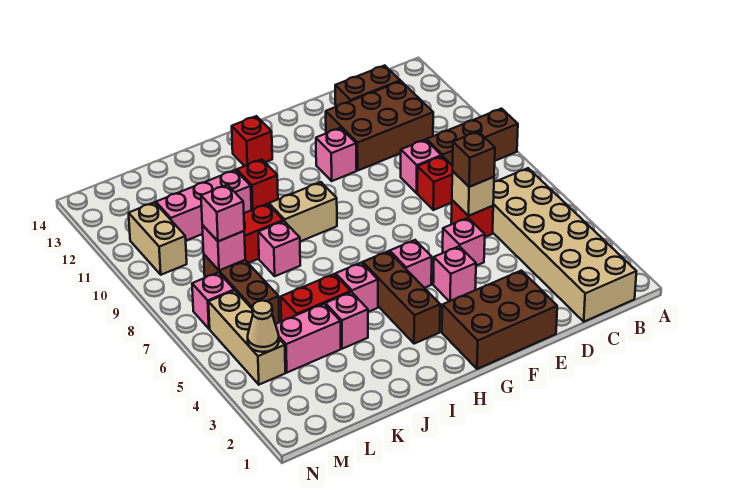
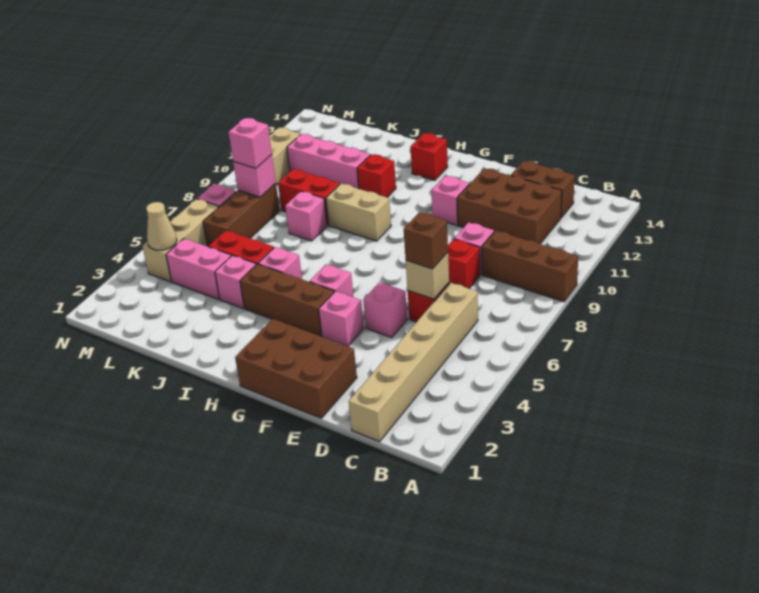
tan brick B1:C6 level 1 -> tan brick C1:C6 level 1
brown brick H3:H5 level 1 -> brown brick G4:I4 level 1

